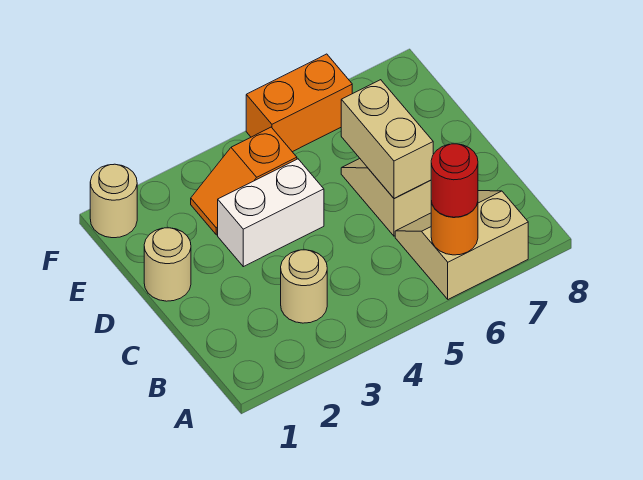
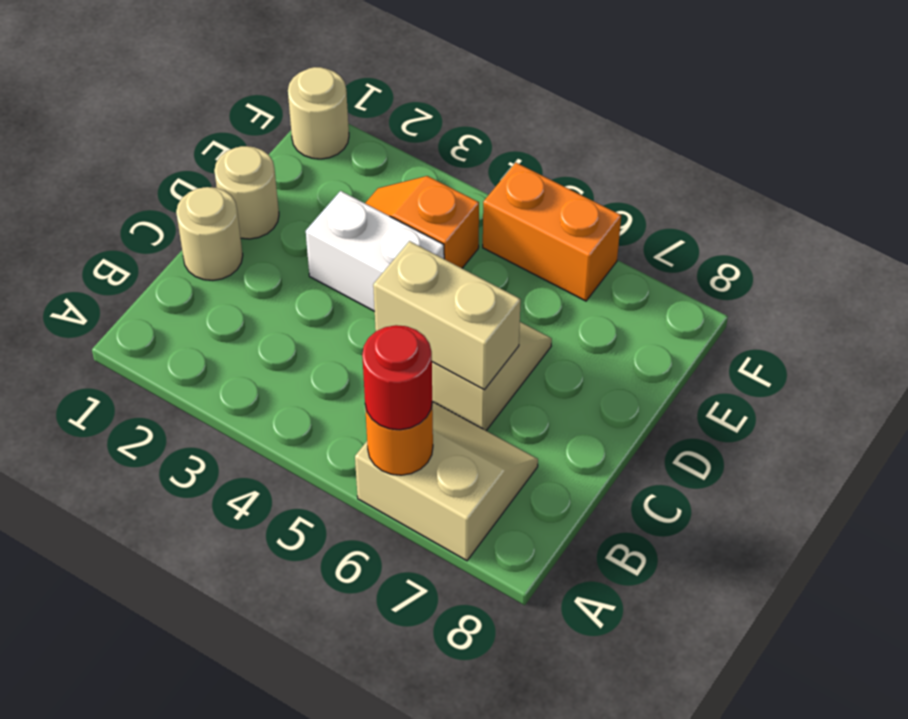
tan round brick B3 level 1 -> tan round brick C1 level 1
tan brick C6:D6 level 2 -> tan brick C5:C6 level 2

